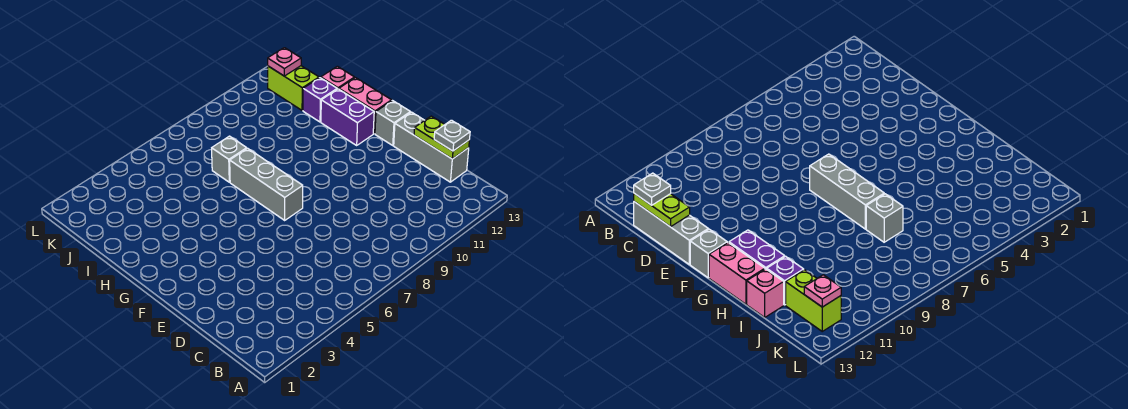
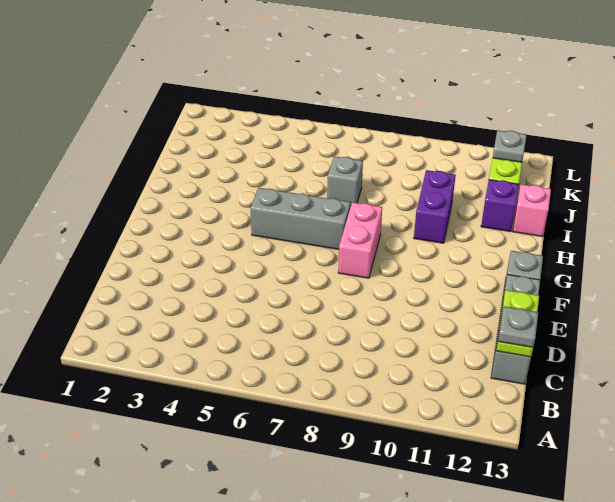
grey brick F7:H7 level 1 -> grey brick G5:G7 level 1
purple brick G12:H12 level 1 -> purple brick H10:I10 level 1
pink brick G13:H13 level 1 -> pink brick F8:G8 level 1
pink plate K12 level 2 -> grey plate K12 level 2

